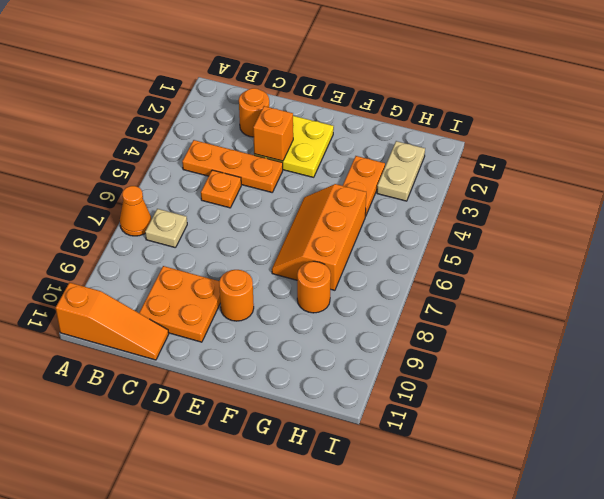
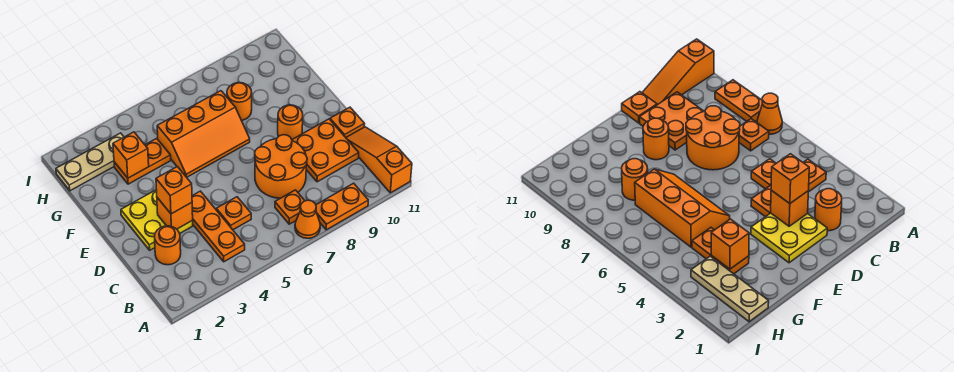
none -> orange plate A8:A9 level 1
tan plate B7 level 1 -> orange plate B7 level 1
none -> orange round brick C7:D8 level 1
none -> orange brick D3 level 3
none -> orange plate D11 level 1
none -> orange brick G3 level 2
tan plate H2:H3 level 1 -> tan plate H1:H3 level 1

